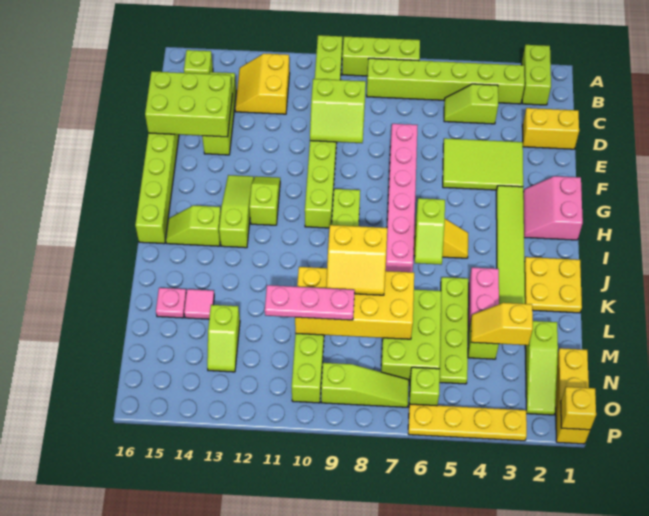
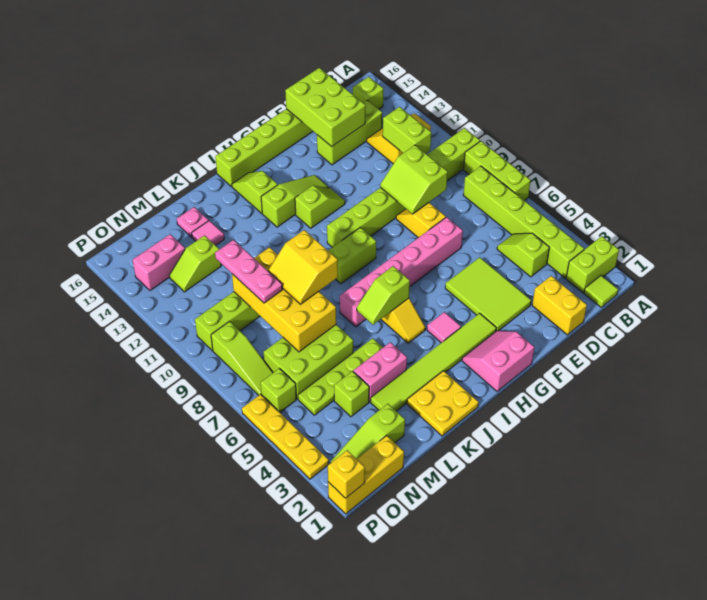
none -> lime tile B1 level 1
none -> lime brick C11:C12 level 2
none -> pink tile H4 level 1
yellow slope M3:M4 level 2 top 3 -> yellow slope E8:E9 level 1 top 8
none -> pink brick N14:O14 level 1

